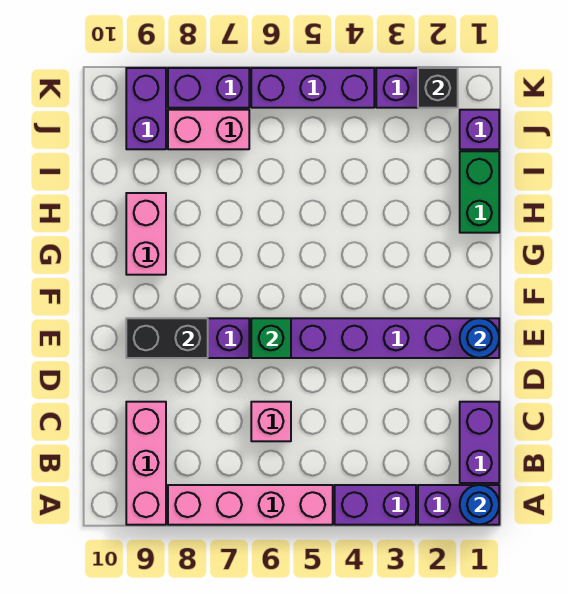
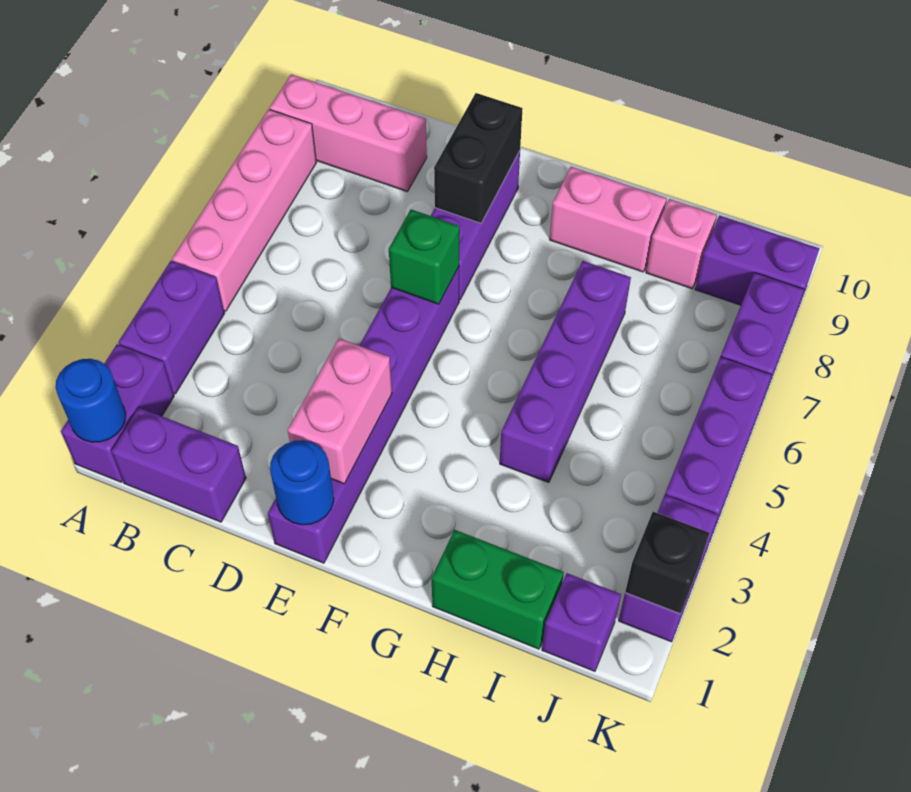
pink brick C6 level 1 -> pink brick I9 level 1
none -> purple brick H4:H7 level 1
pink brick J7:J8 level 1 -> pink brick E2:E3 level 2

